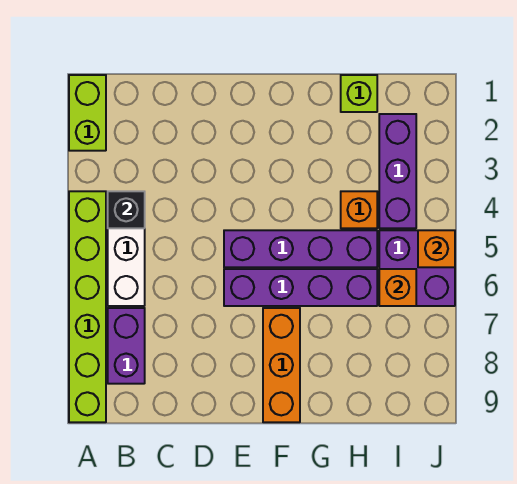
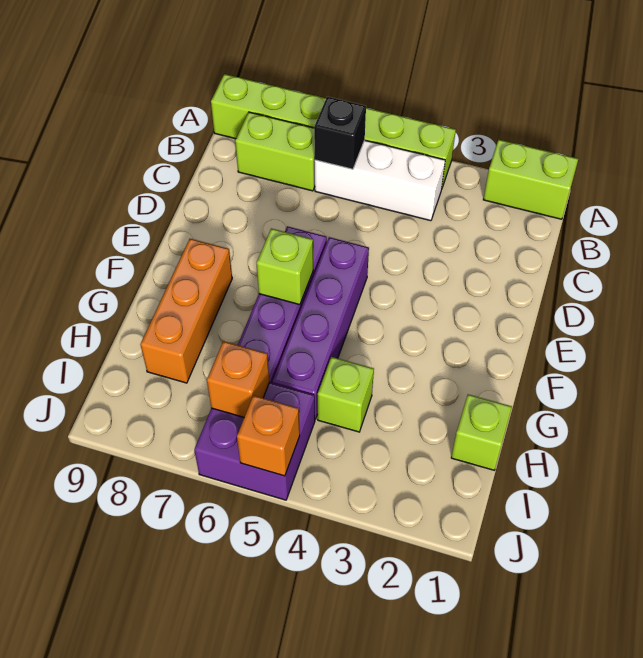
black brick B4 level 2 -> black brick B6 level 2
purple brick B7:B8 level 1 -> lime brick B7:B8 level 1
none -> lime brick F6 level 2
orange brick F7:F9 level 1 -> orange brick F8:H8 level 1
orange brick H4 level 1 -> lime brick H4 level 1
purple brick I2:I4 level 1 -> none

